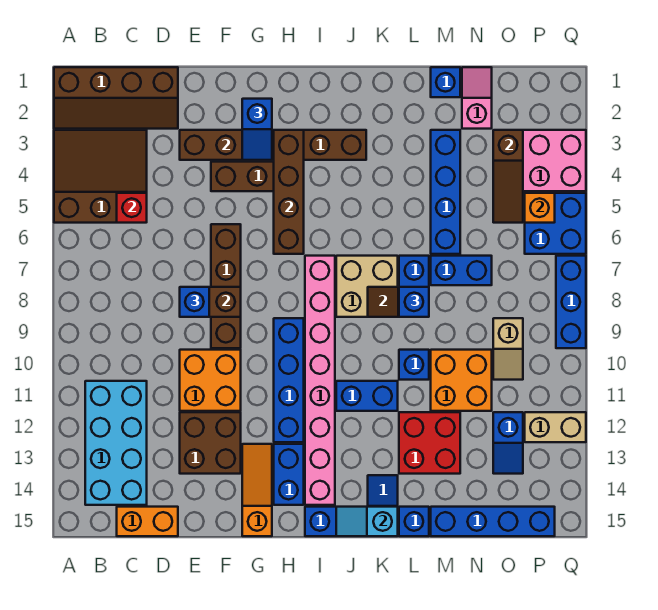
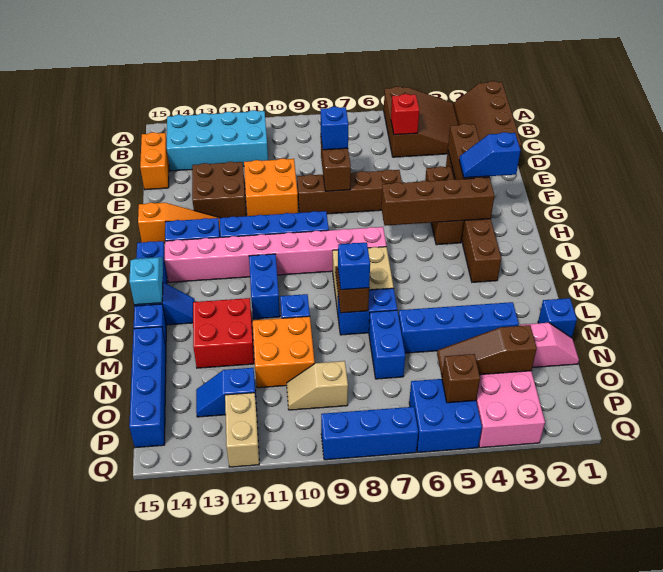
orange brick P5 level 2 -> brown brick P5 level 2

